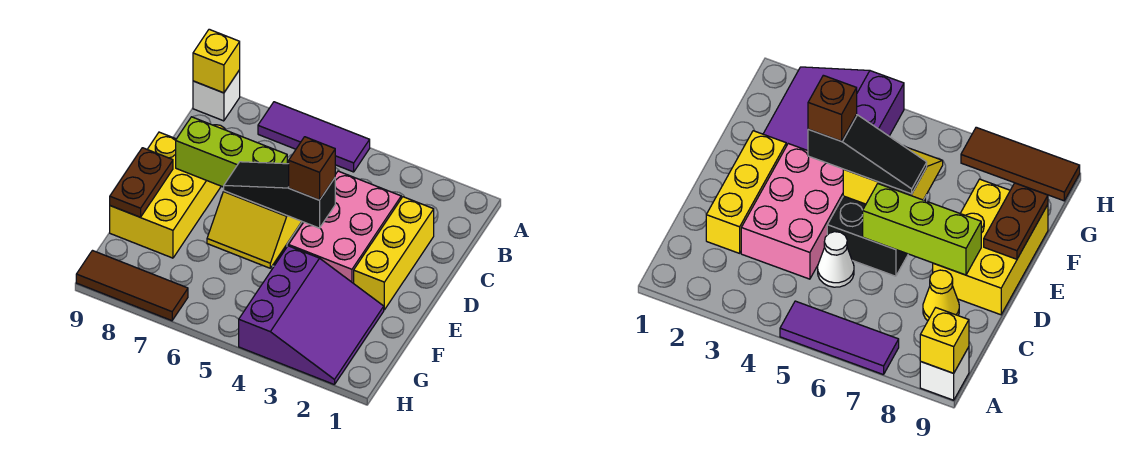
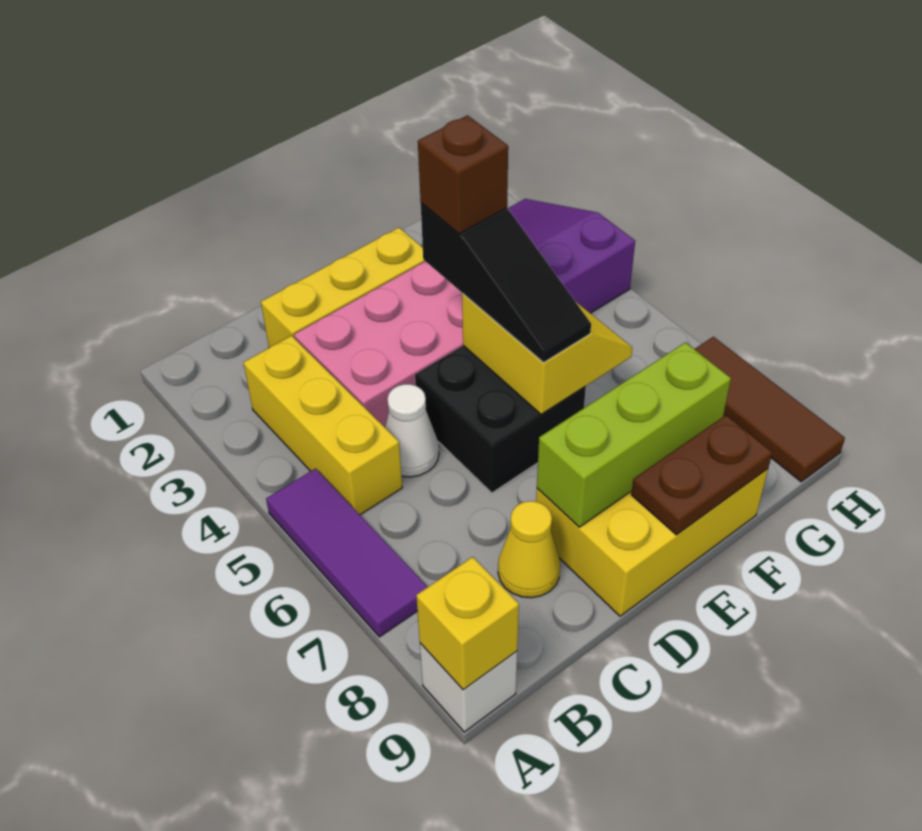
none -> yellow brick B3:B5 level 1
lime brick D6:D8 level 2 -> lime brick D8:F8 level 2

